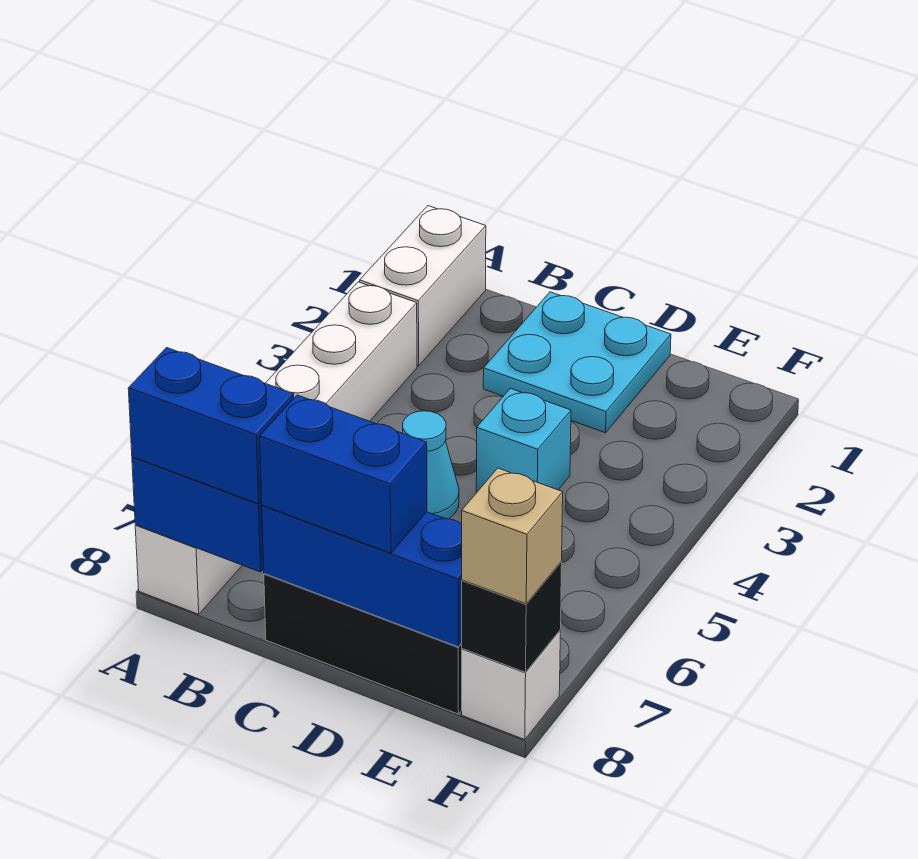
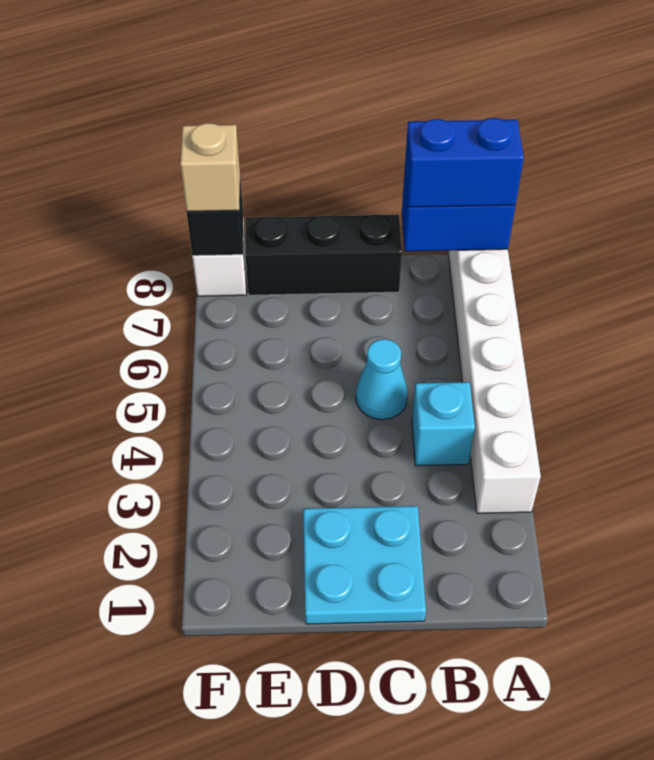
white brick A1:A2 level 1 -> none
blue brick C8:E8 level 2 -> none
blue brick C8:D8 level 3 -> none
cyan brick D4 level 1 -> cyan brick B4 level 1

